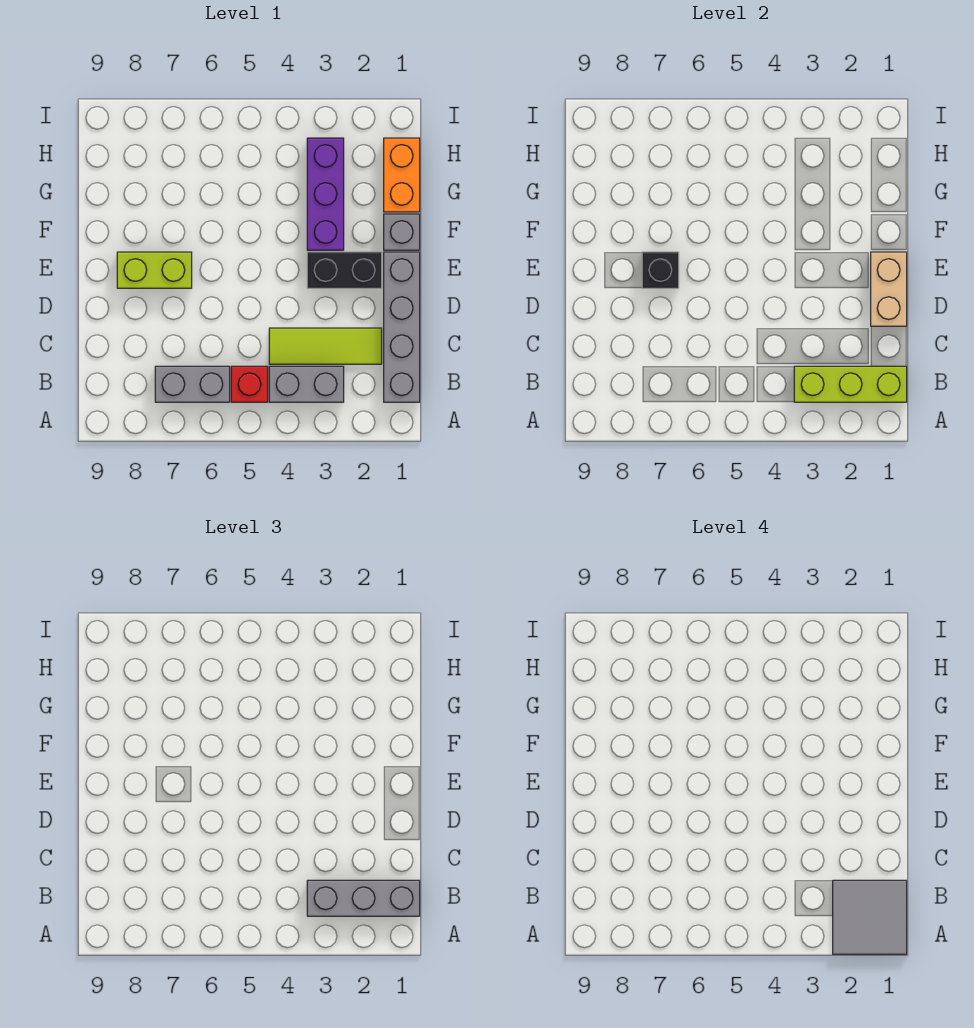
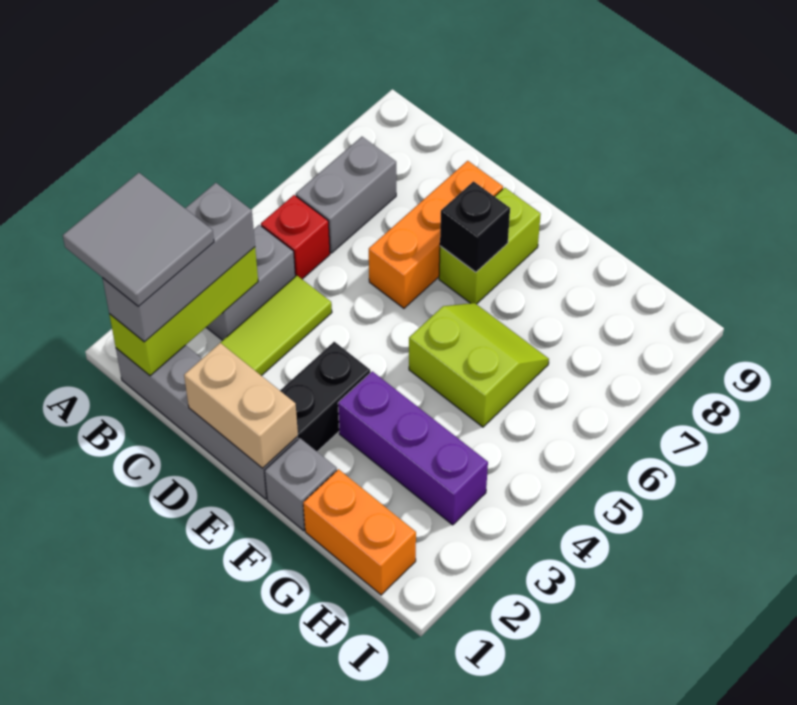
none -> orange brick D6:D8 level 1
none -> lime slope F5:G6 level 1 top 5

